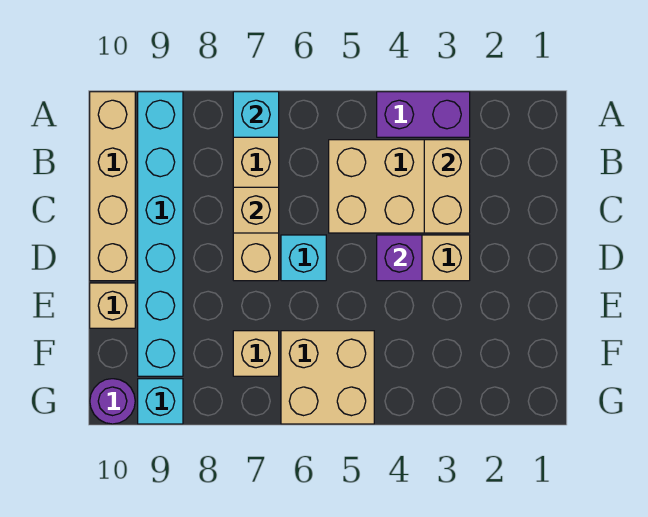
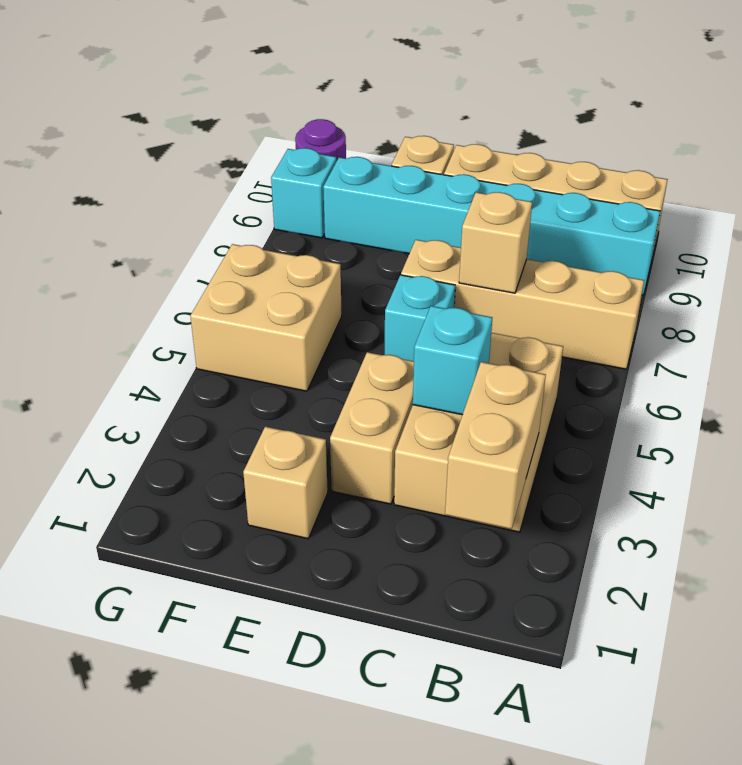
purple brick A3:A4 level 1 -> none
cyan brick A7 level 2 -> cyan brick C4 level 2
tan brick B3:C3 level 2 -> tan brick B2:B3 level 2
purple brick D4 level 2 -> none
tan brick F7 level 1 -> tan brick E2 level 1

